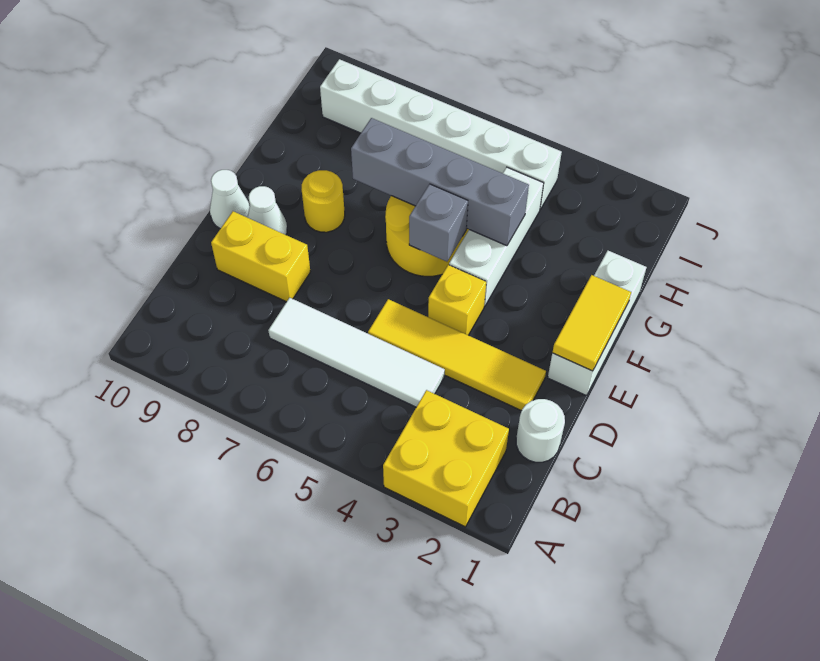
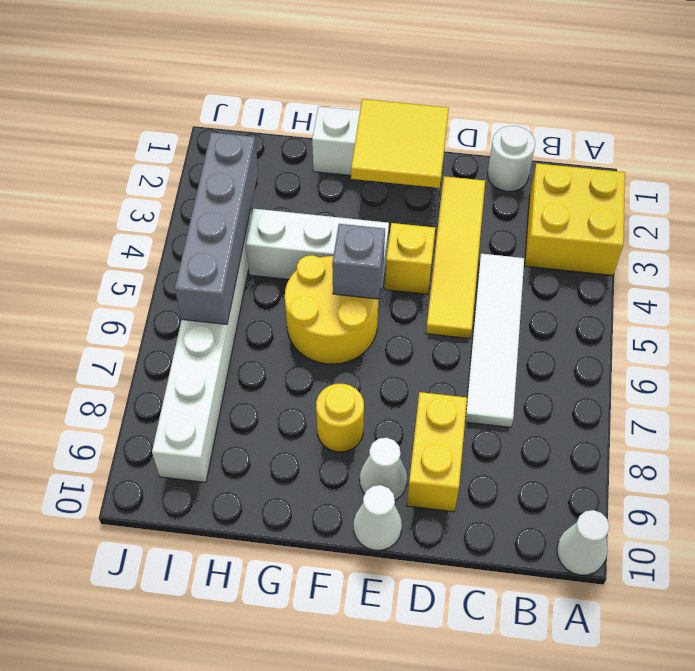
none -> white cone A10 level 1
yellow tile E1:F1 level 2 -> yellow tile E1:F2 level 2
grey brick G4:G7 level 2 -> grey brick I3:I6 level 2

